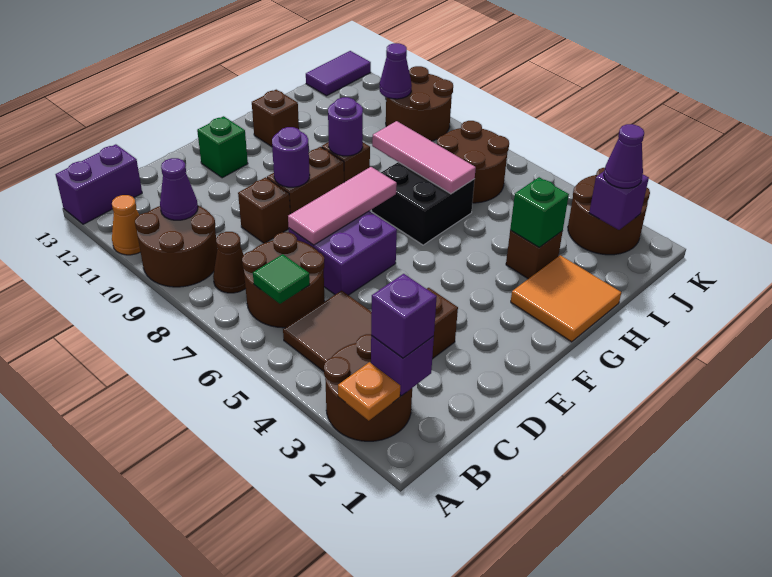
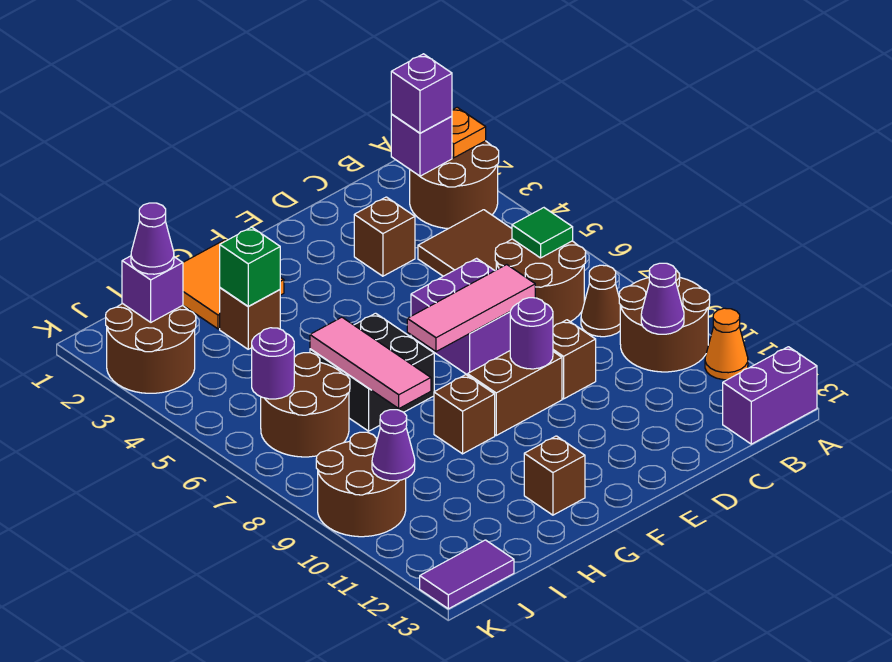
green brick E12 level 1 -> none
purple round brick G9 level 2 -> purple round brick J6 level 2

